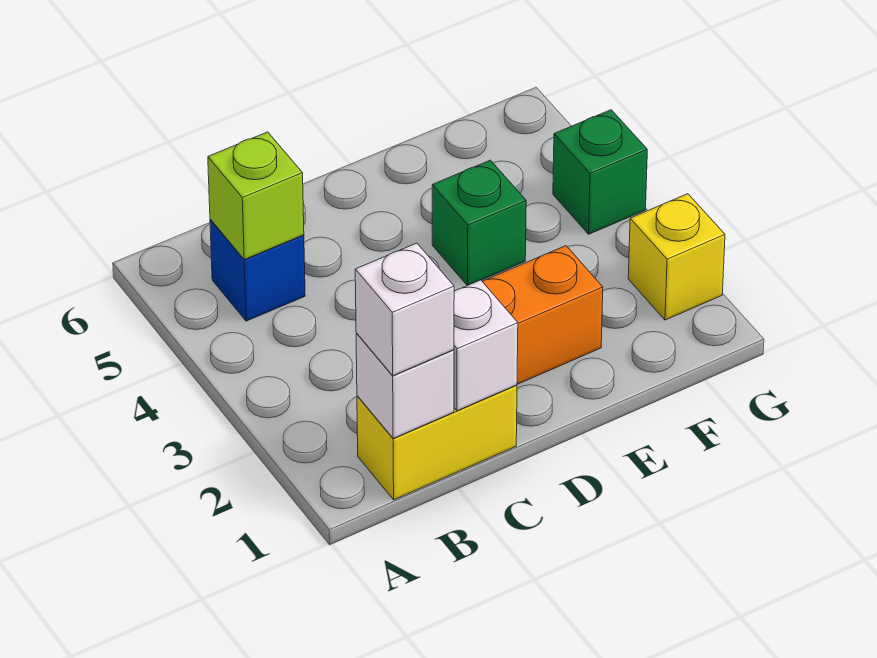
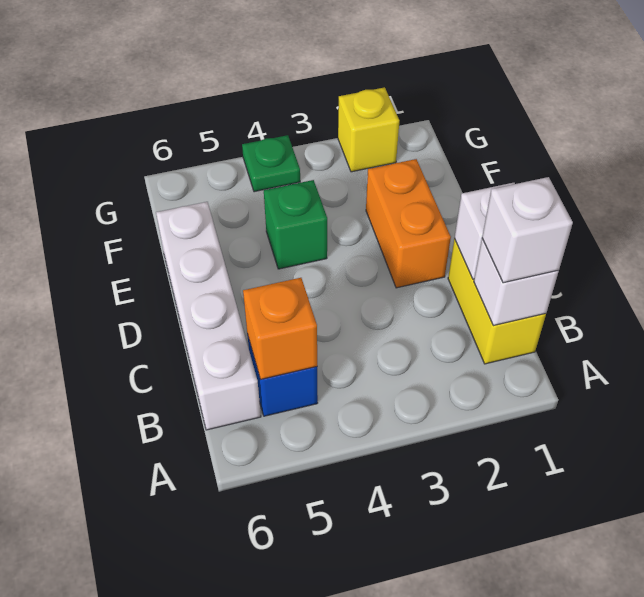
lime brick B5 level 2 -> orange brick B5 level 2
none -> white brick B6:E6 level 1
green brick G4 level 1 -> green plate G4 level 1

